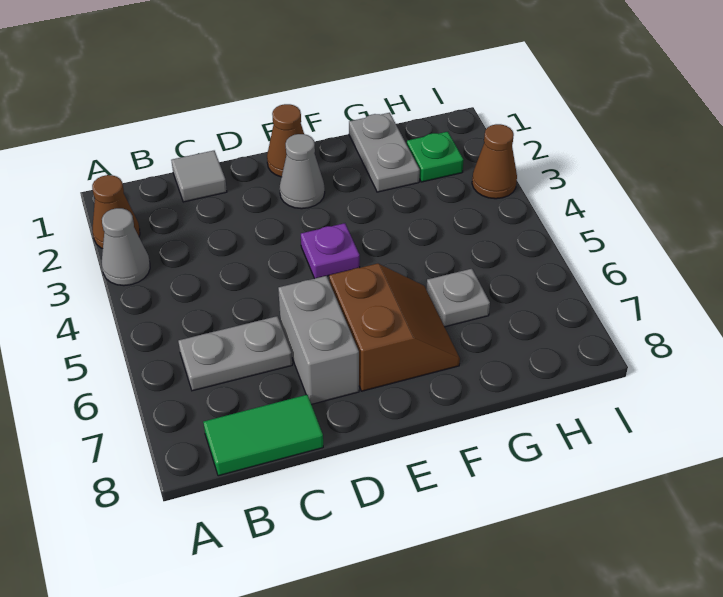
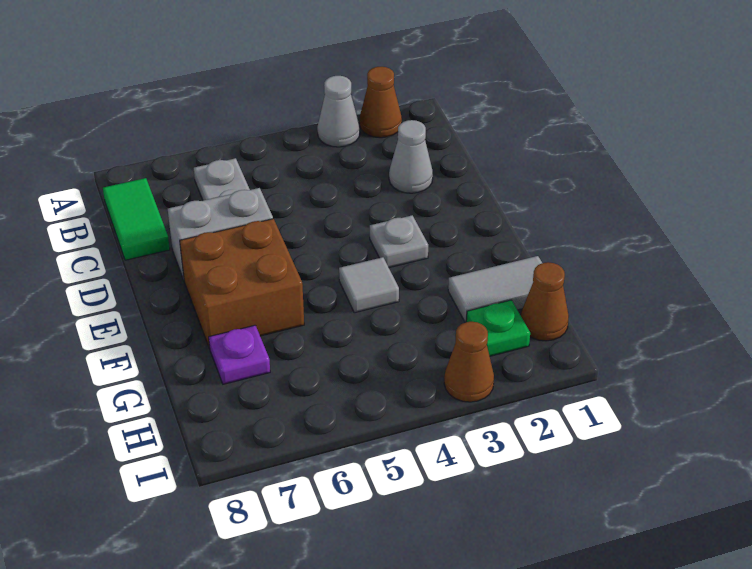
grey tile C1 level 1 -> grey tile F4 level 1
brown cone E1 level 1 -> brown cone H1 level 1
grey cone E2 level 1 -> grey cone C2 level 1
purple plate E4 level 1 -> purple plate G7 level 1
brown slope E6:F7 level 1 top E -> brown brick E6:F7 level 1
grey plate G1:G2 level 1 -> grey tile G1:G2 level 1
grey plate G6 level 1 -> grey plate E3 level 1

